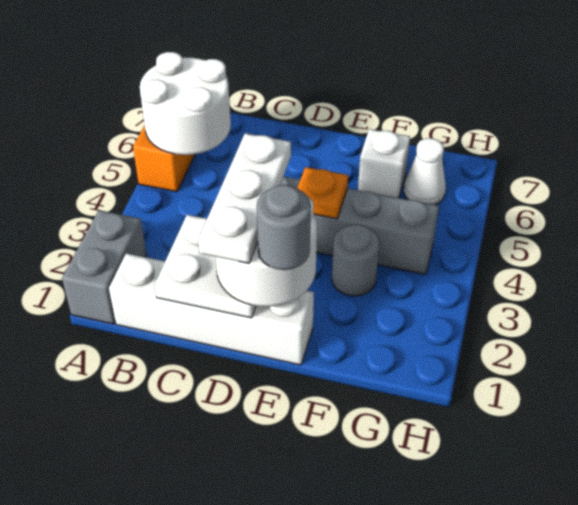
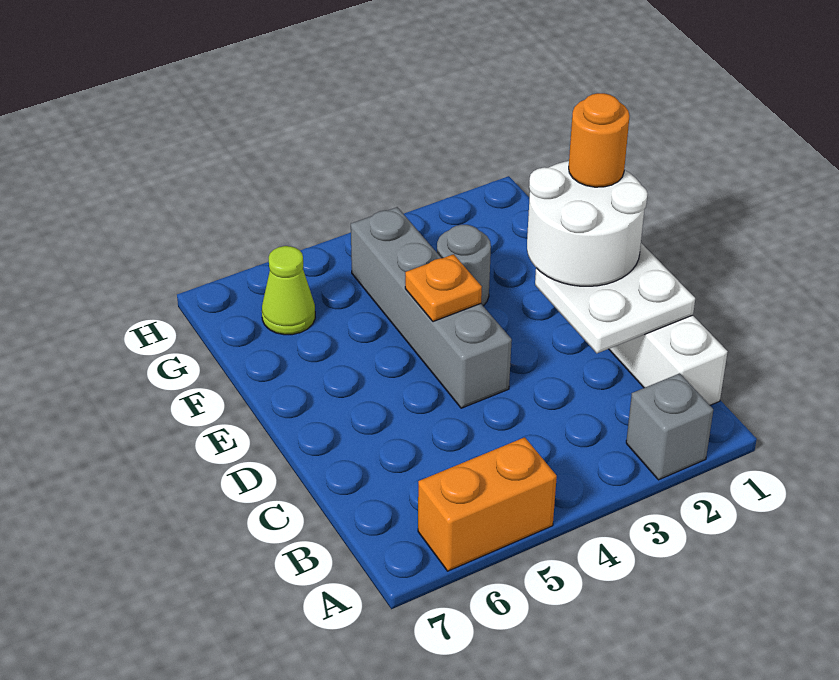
grey brick A1:A2 level 1 -> grey brick A2 level 1
white round brick A5:B6 level 2 -> none
white plate D1:D3 level 4 -> none
grey round brick E1 level 4 -> orange round brick E1 level 4
white brick F6 level 1 -> none
white cone G6 level 1 -> lime cone G6 level 1

